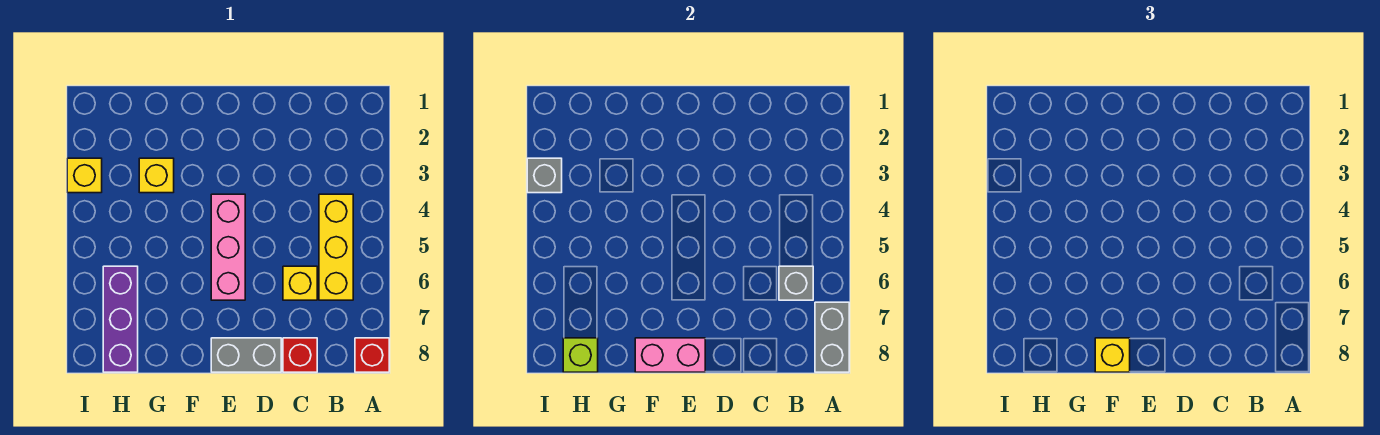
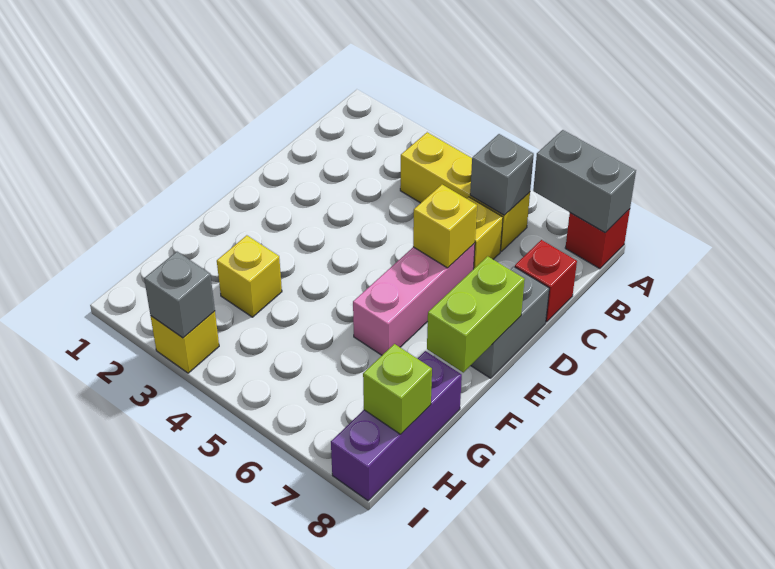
pink brick E4:E6 level 1 -> pink brick D6:F6 level 1
pink brick E8:F8 level 2 -> lime brick E8:F8 level 2
yellow brick F8 level 3 -> yellow brick D6 level 2
purple brick H6:H8 level 1 -> purple brick G8:I8 level 1

